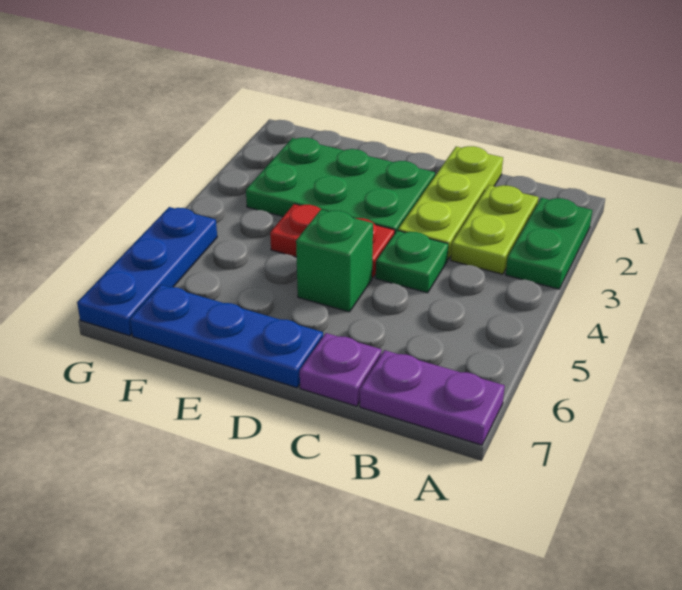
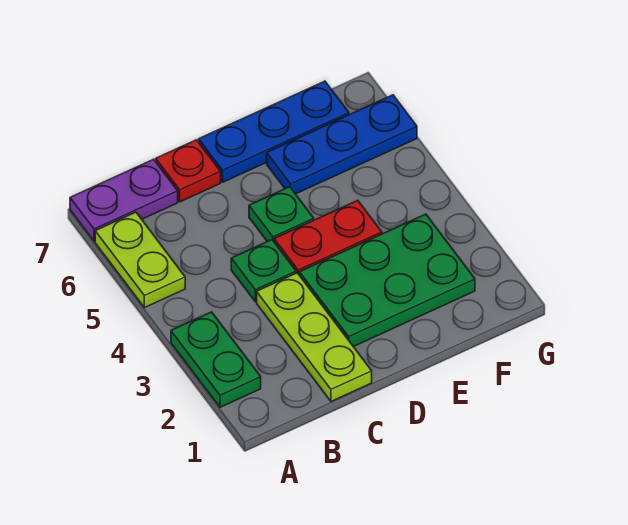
lime plate B2:B3 level 1 -> lime plate A5:A6 level 1
purple plate C7 level 1 -> red plate C7 level 1
green brick D5 level 1 -> green plate D5 level 1
blue plate G5:G7 level 1 -> blue plate E6:G6 level 1

